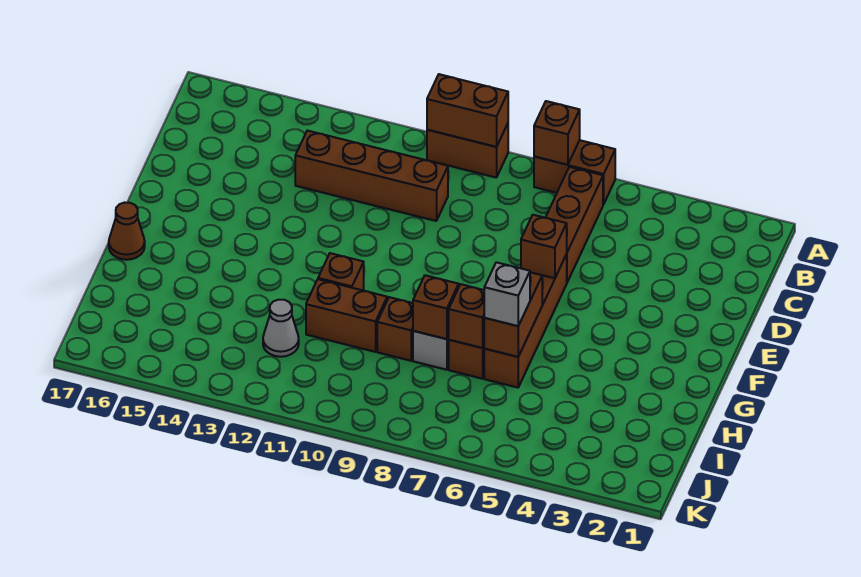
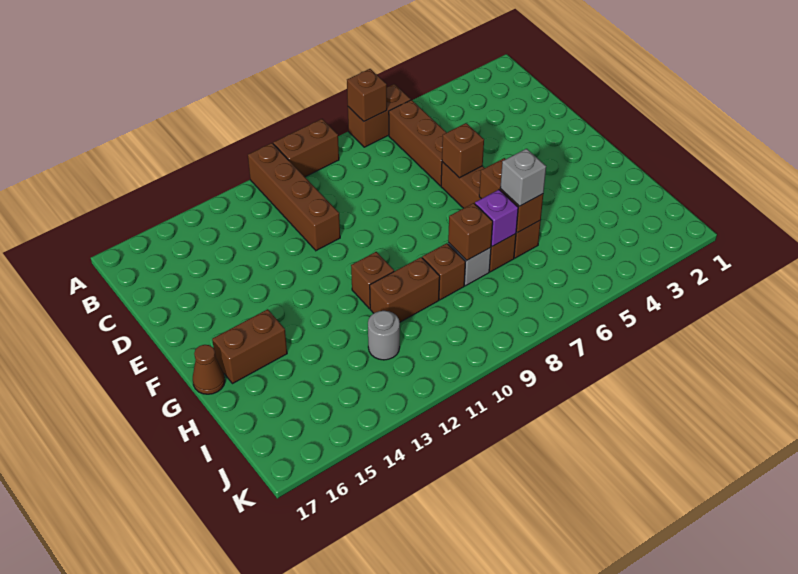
brown brick A9:A10 level 2 -> brown brick G15:G16 level 1
brown brick C10:C13 level 1 -> brown brick A11:D11 level 1
brown brick H7 level 2 -> purple brick H7 level 2
grey cone I12 level 1 -> grey round brick I12 level 1

